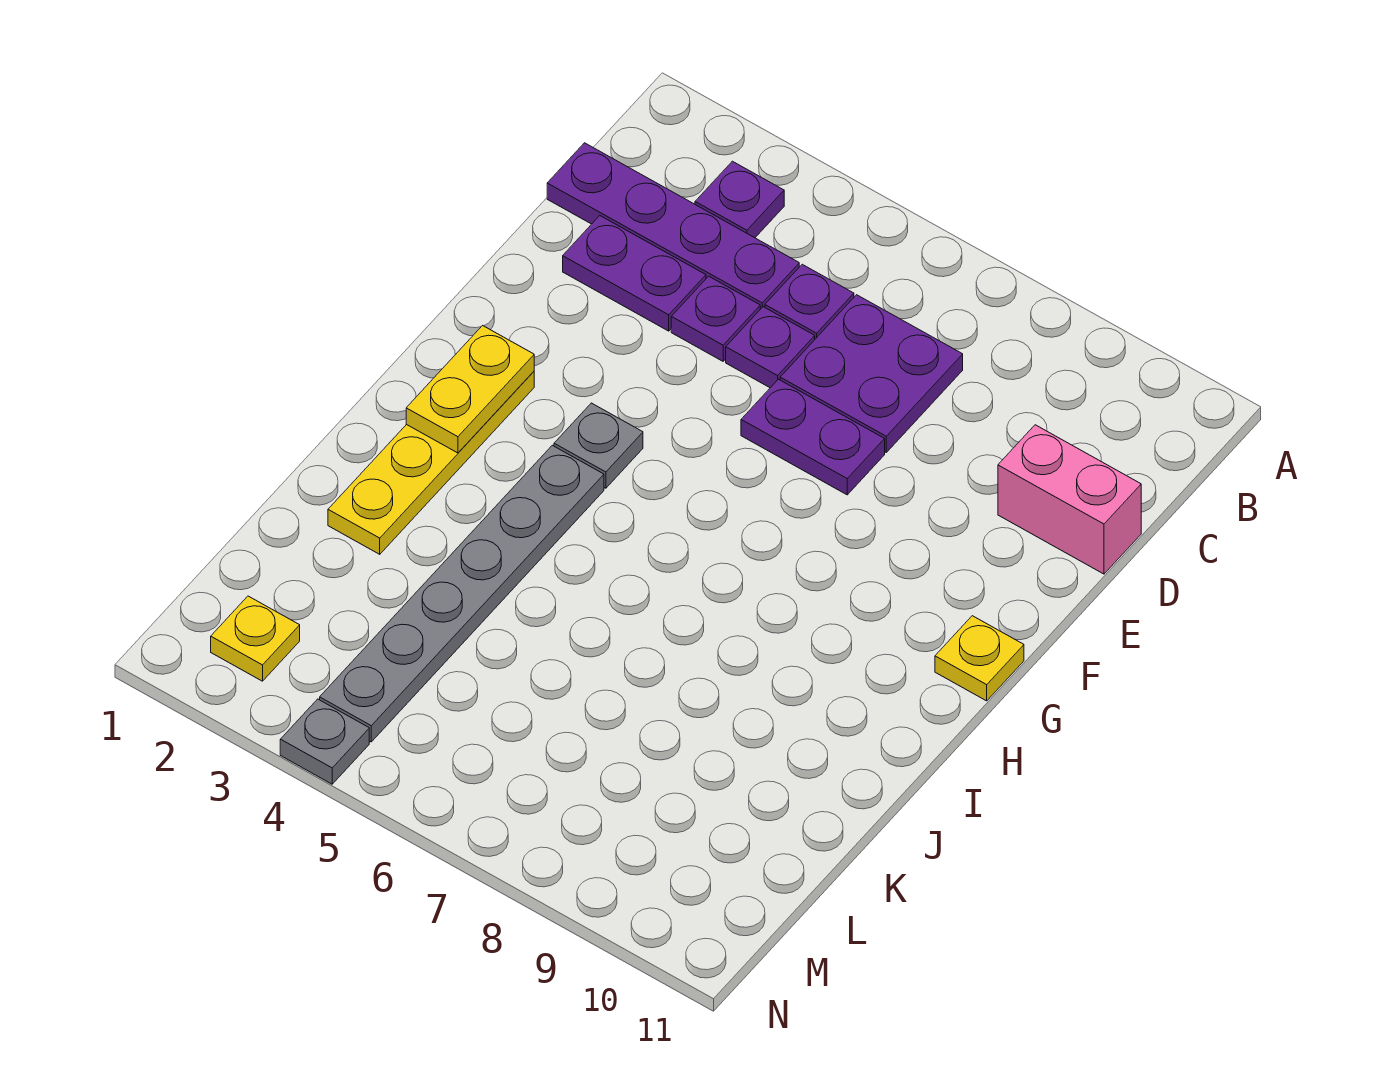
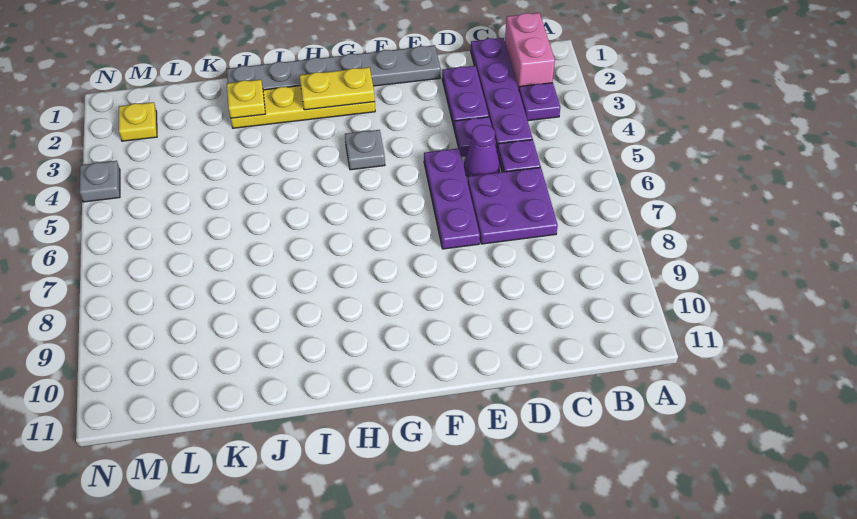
purple plate D5 level 1 -> purple cone D5 level 1
pink brick D10:D11 level 1 -> pink brick B1:B2 level 1
purple plate E6:E7 level 1 -> purple plate E5:E7 level 1
yellow plate G11 level 1 -> yellow plate J2 level 2
grey plate H4:M4 level 1 -> grey plate E1:J1 level 1

